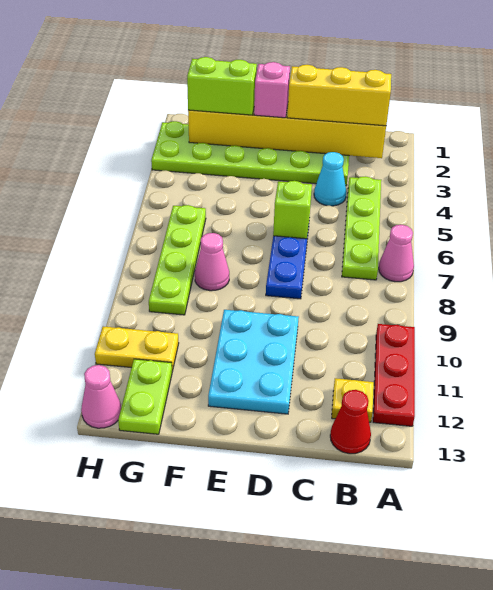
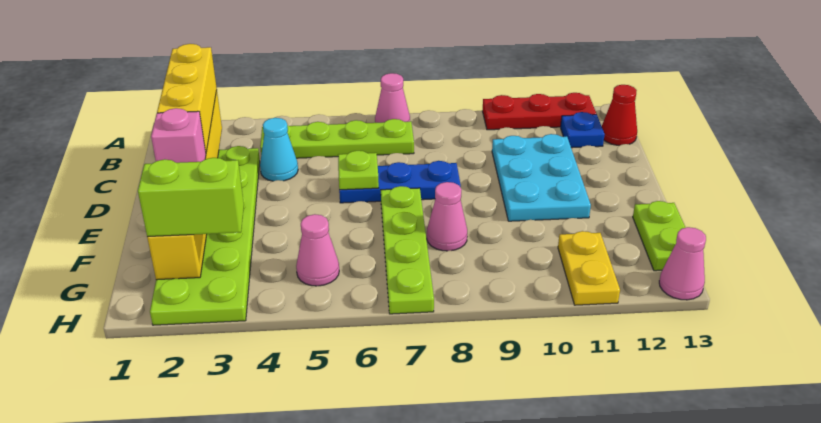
yellow plate B12 level 1 -> blue plate B12 level 1
lime brick D6 level 2 -> lime plate D6 level 2
cyan plate D10:E12 level 1 -> cyan plate C10:E11 level 1
lime brick F2:G2 level 3 -> lime brick G2:G3 level 3
none -> pink cone G5 level 1
lime plate G6:G9 level 1 -> lime plate E7:H7 level 1
lime plate G12:G13 level 1 -> lime plate F13:G13 level 1

